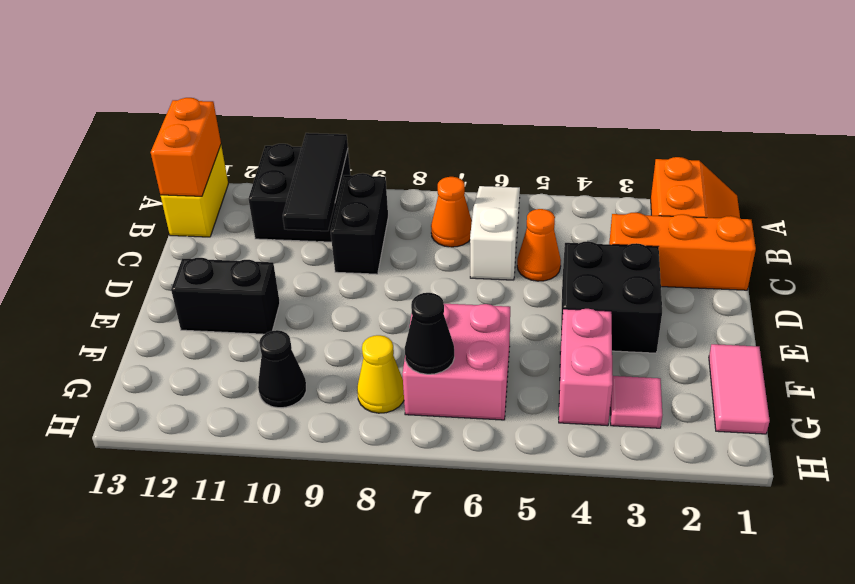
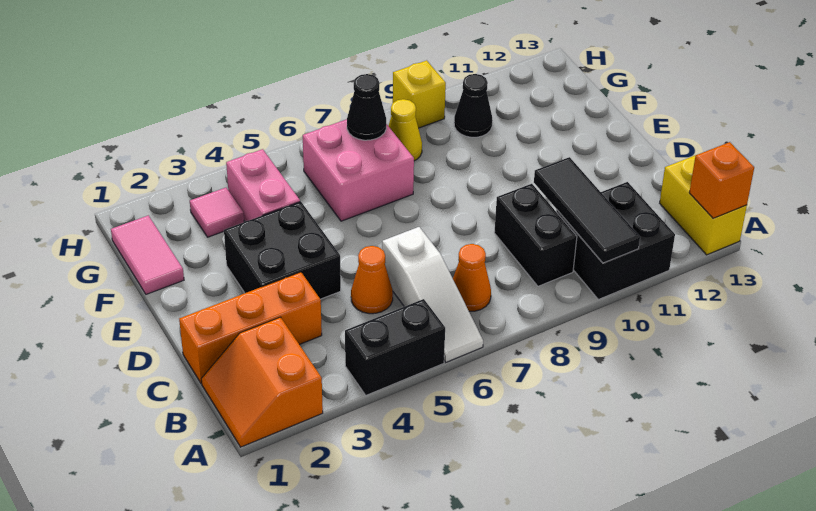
orange brick A13:B13 level 2 -> orange brick A13 level 2
black brick E11:E12 level 1 -> black brick A4:A5 level 1
none -> yellow brick H9 level 1

